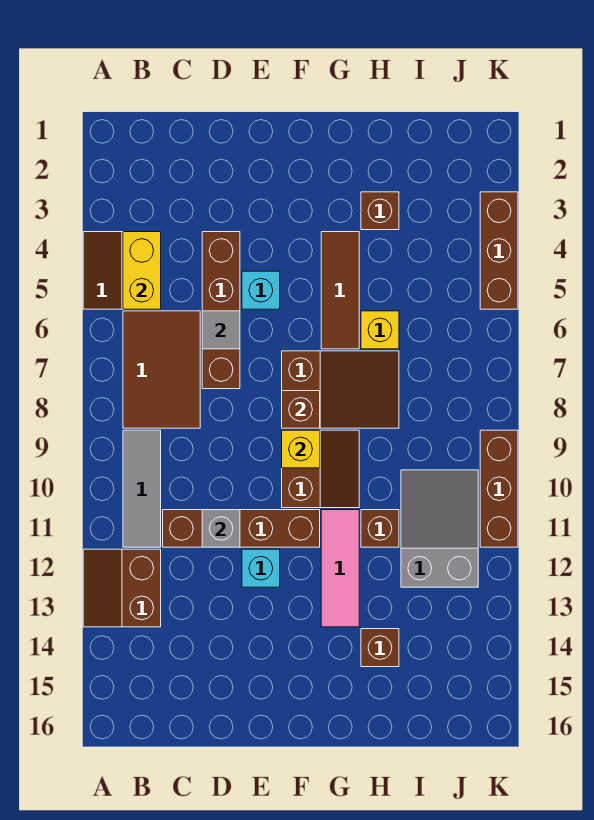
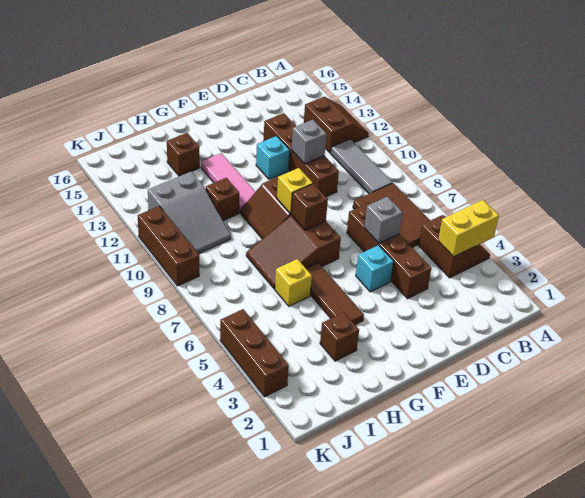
yellow brick B4:B5 level 2 -> yellow brick A4:B4 level 2
brown brick C11:F11 level 1 -> brown brick D10:D13 level 1
grey tile D6 level 2 -> grey brick D6 level 2

